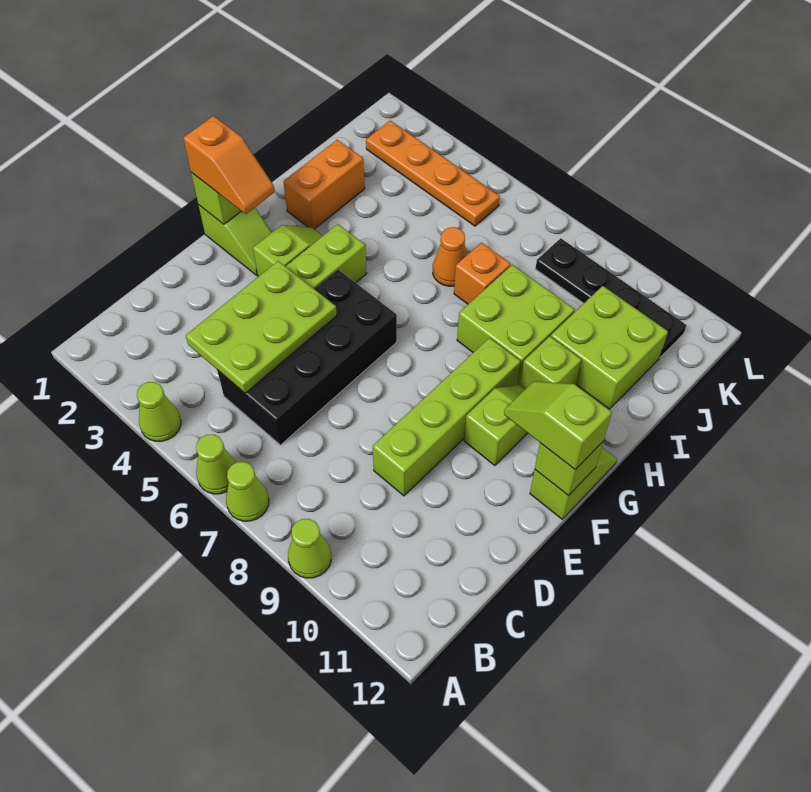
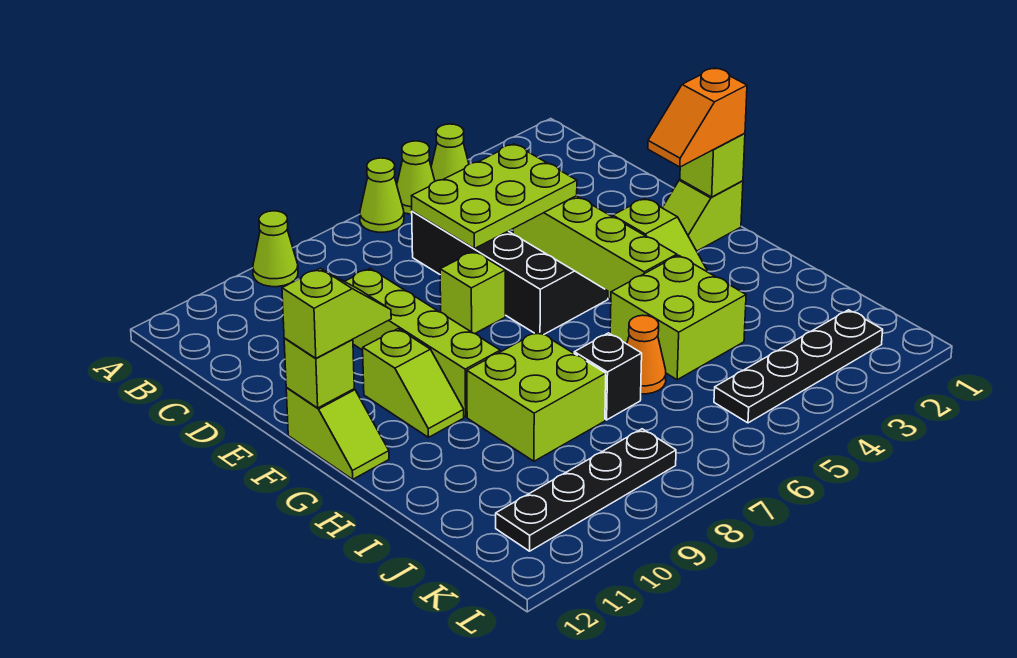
lime cone A7 level 1 -> lime cone A5 level 1
lime plate C4:E5 level 2 -> lime plate C4:D6 level 2
black brick C5:F6 level 1 -> black slope C5:F6 level 1 top 6
orange brick H2:I2 level 1 -> none
lime brick H10 level 1 -> lime brick E7 level 1
orange brick I7 level 1 -> black brick I7 level 1
lime brick I10:J11 level 1 -> lime brick H4:I5 level 1
orange plate K2:K5 level 1 -> black plate K2:K5 level 1

